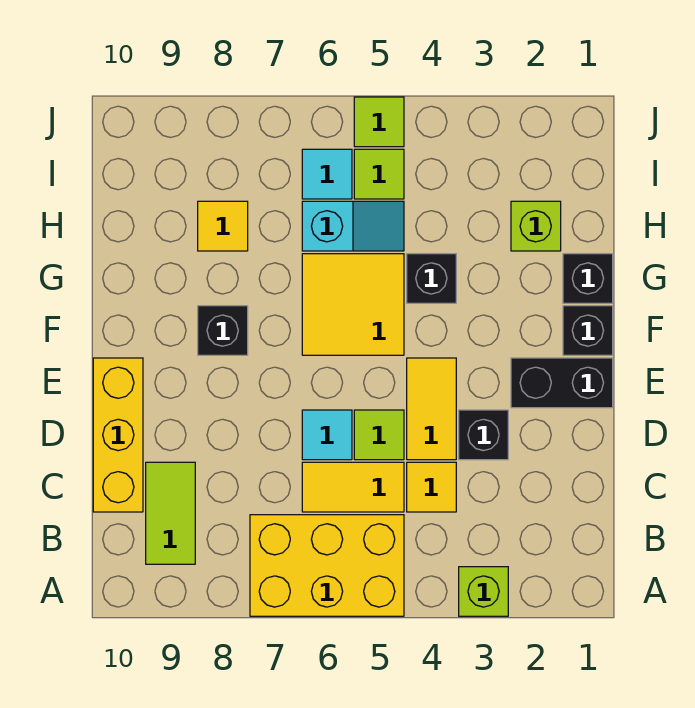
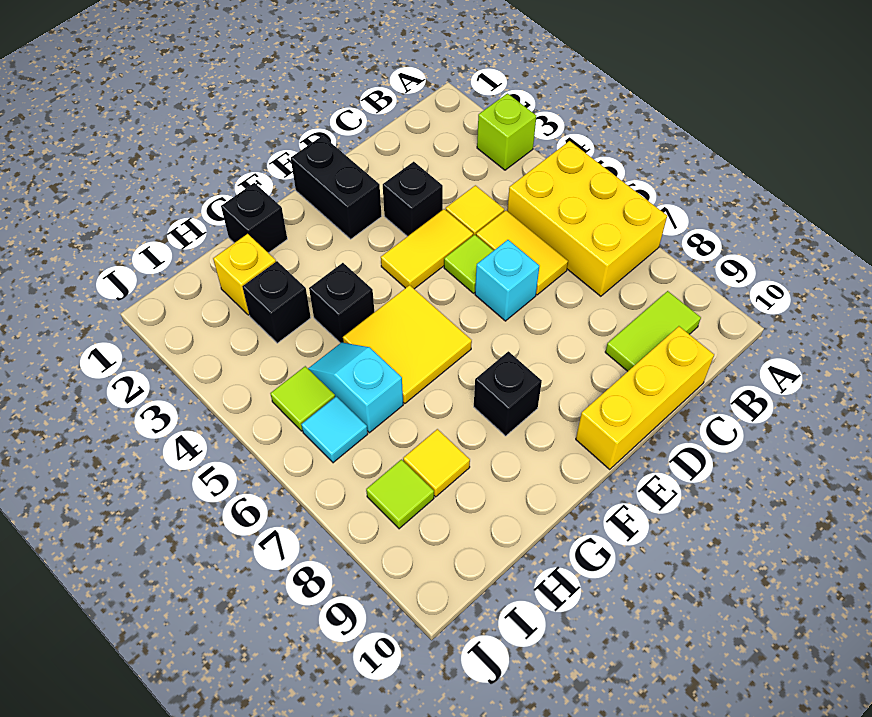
cyan tile D6 level 1 -> cyan brick D6 level 1
black brick F1 level 1 -> black brick H3 level 1
lime brick H2 level 1 -> yellow brick H2 level 1
lime tile J5 level 1 -> lime tile I8 level 1

